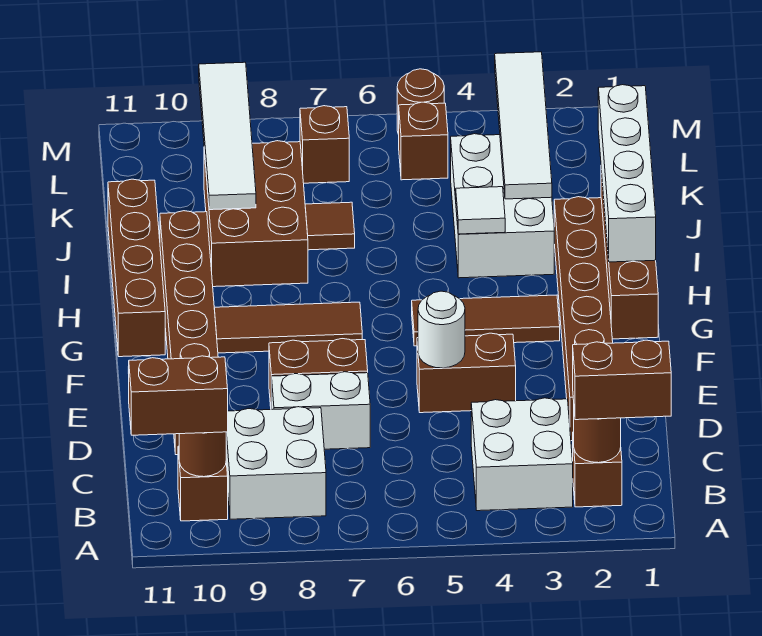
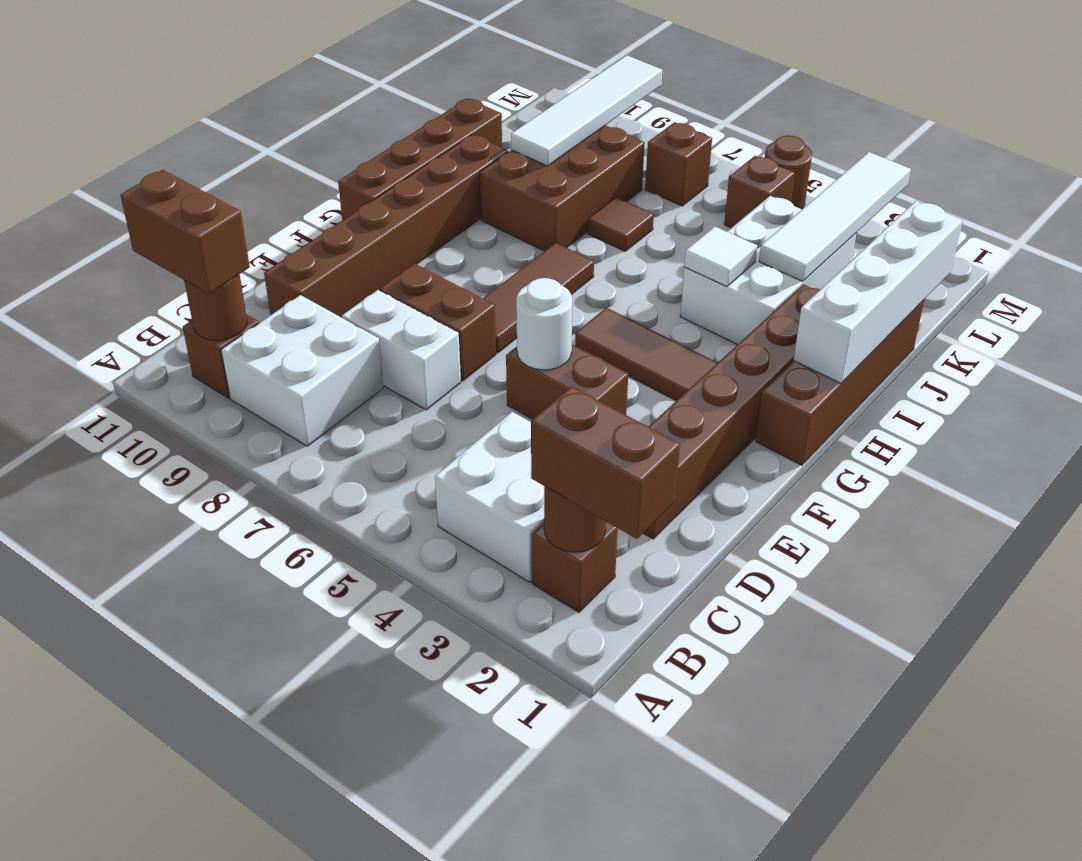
brown tile G7:G9 level 1 -> brown tile F7:H7 level 1

